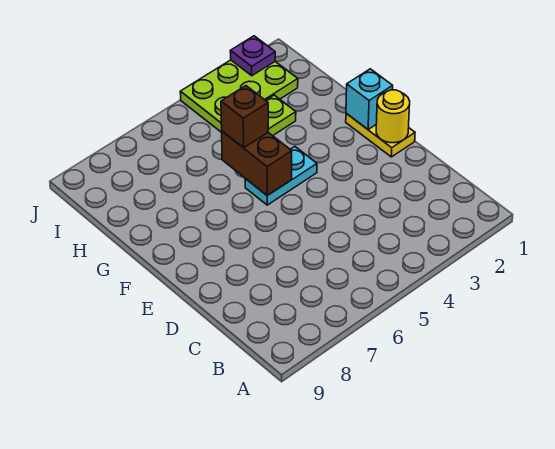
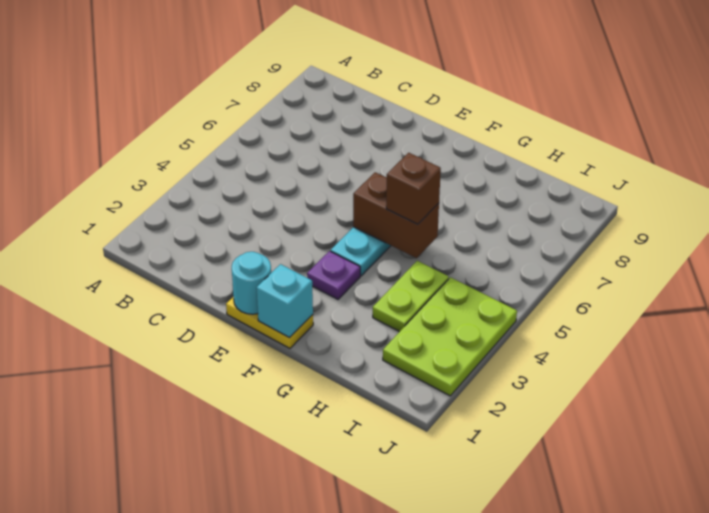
yellow round brick E1 level 2 -> cyan round brick E1 level 2
purple plate J2 level 2 -> purple plate F3 level 1

